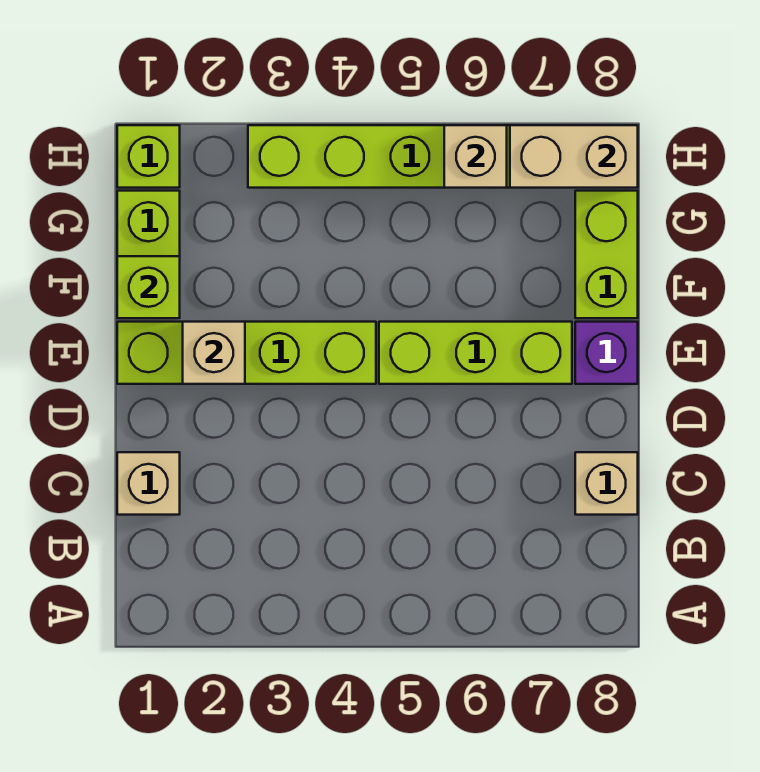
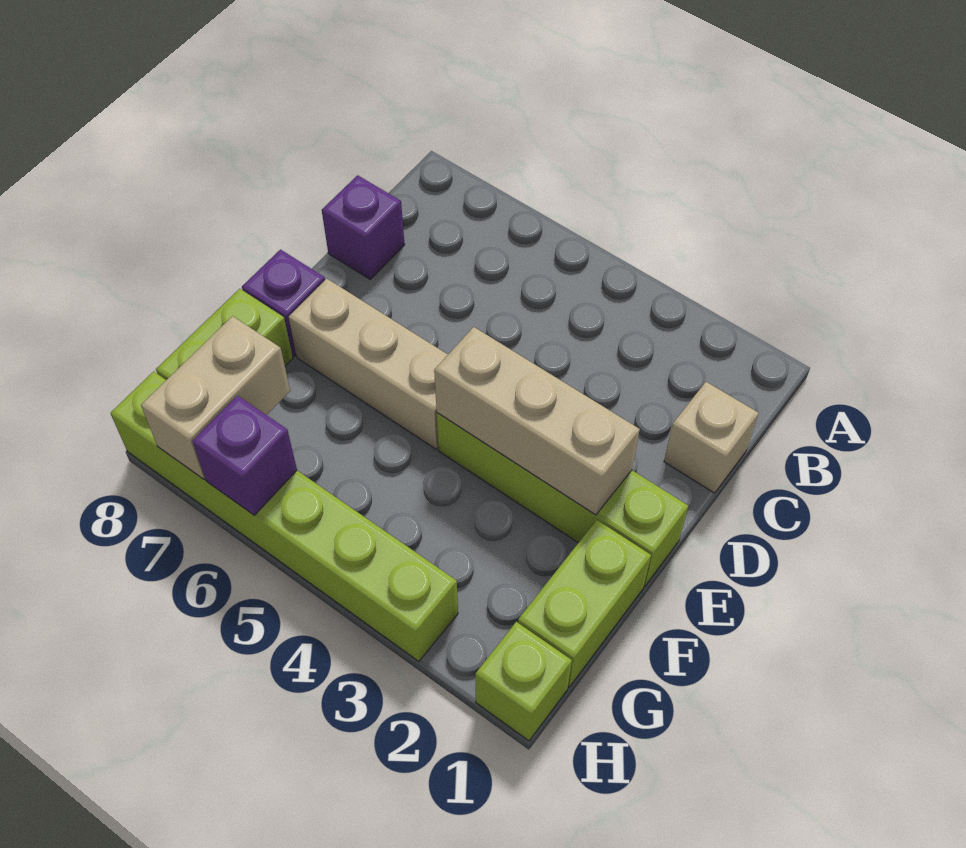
tan brick C8 level 1 -> purple brick C8 level 1
tan brick E2 level 2 -> tan brick E2:E4 level 2
lime brick E5:E7 level 1 -> tan brick E5:E7 level 1
lime brick F1 level 2 -> none
tan brick H6 level 2 -> purple brick H6 level 2
tan brick H7:H8 level 2 -> tan brick G7:H7 level 2

